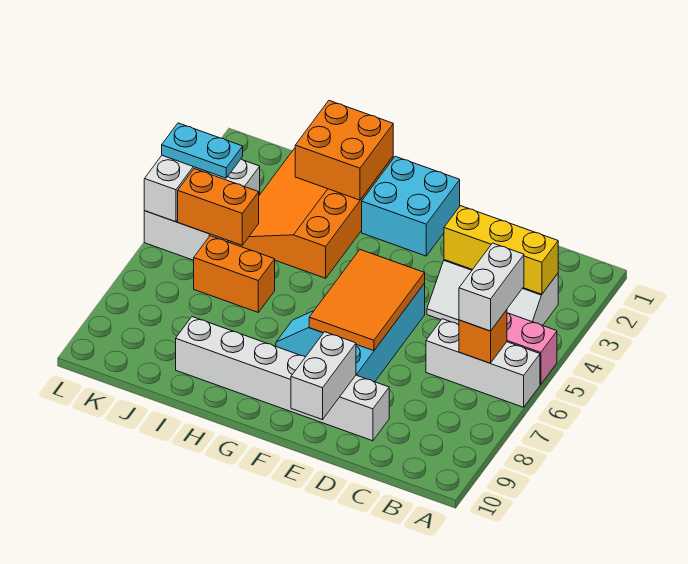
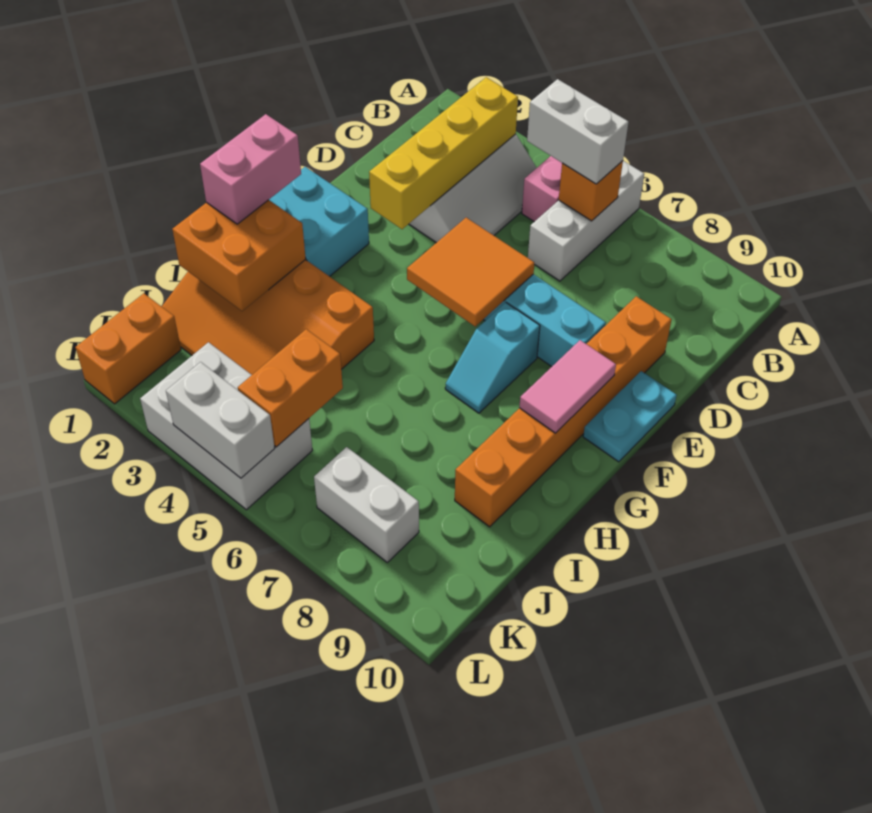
yellow brick B3:D3 level 2 -> yellow brick B3:E3 level 2
white brick D9:I9 level 1 -> orange brick D9:I9 level 1
orange tile E5:F7 level 2 -> orange tile E5:F6 level 2
white brick E9:E10 level 2 -> white brick K7:K8 level 1
none -> pink tile F9:G9 level 2
none -> pink brick G1:H1 level 3
orange brick I6:J6 level 1 -> orange brick K1:L1 level 1
cyan plate K4:L4 level 3 -> cyan plate E10:F10 level 1

